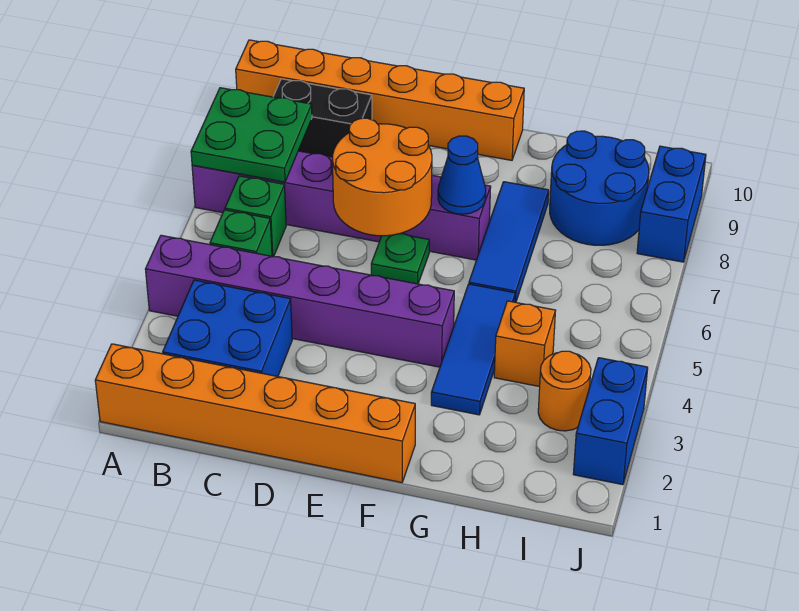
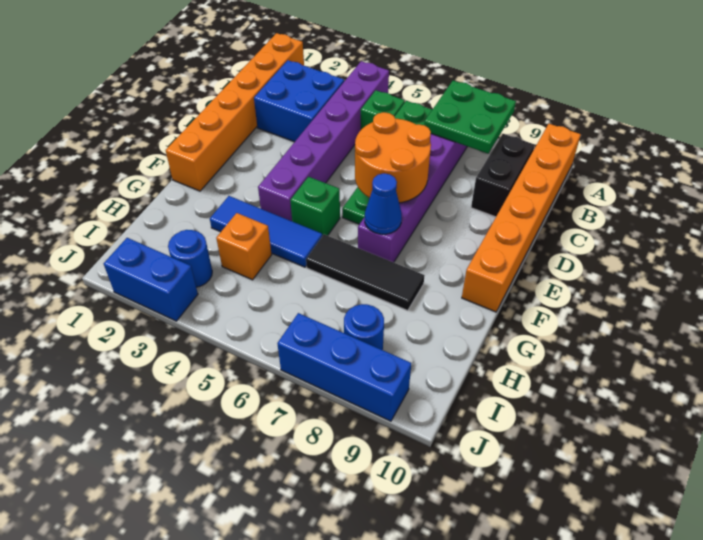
none -> green brick F5 level 1
blue tile G6:G8 level 1 -> black tile G6:G8 level 1
blue round brick H8:I9 level 1 -> blue round brick I8 level 1
orange round brick I3 level 1 -> blue round brick I3 level 1
blue brick J8:J9 level 1 -> blue brick J7:J9 level 1

